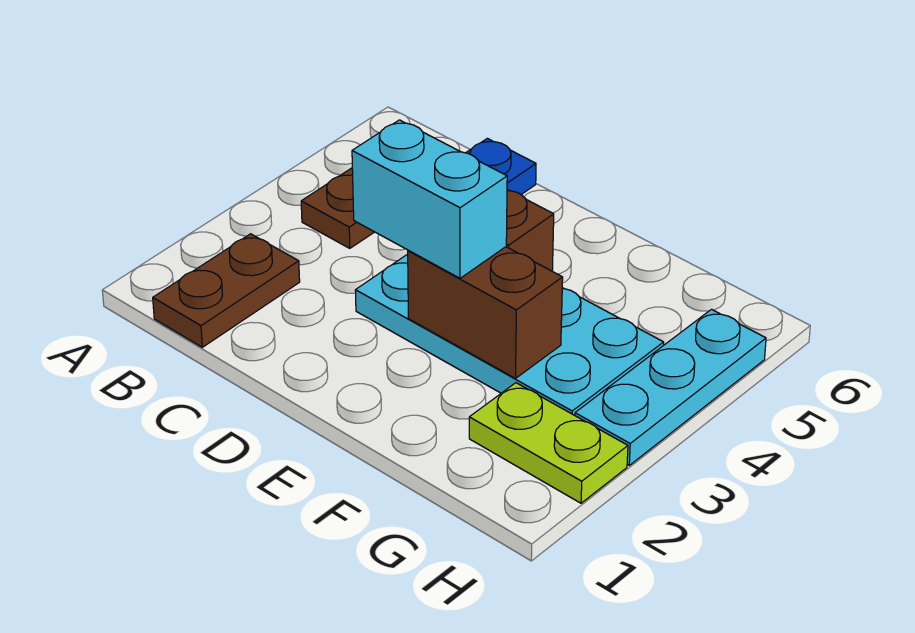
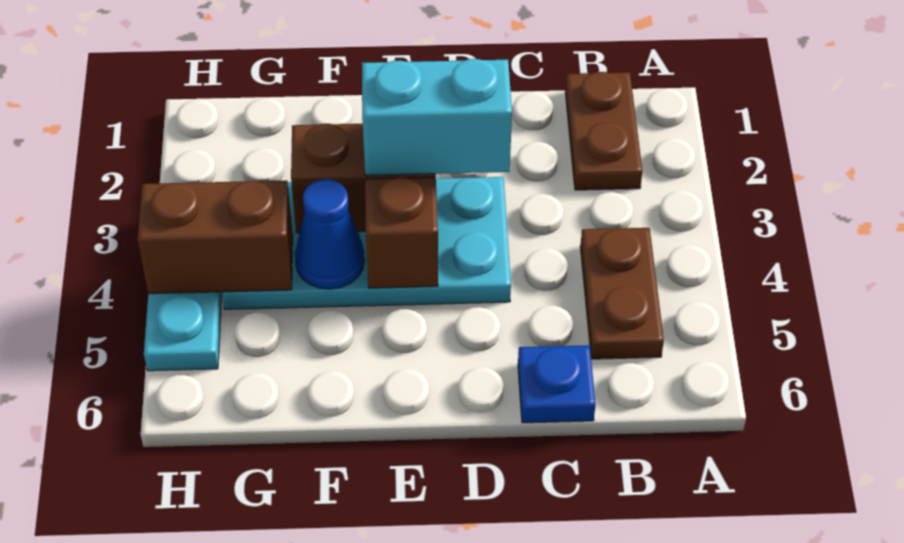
none -> blue cone F4 level 2
lime plate G2:H2 level 1 -> none
none -> brown brick G4:H4 level 2

